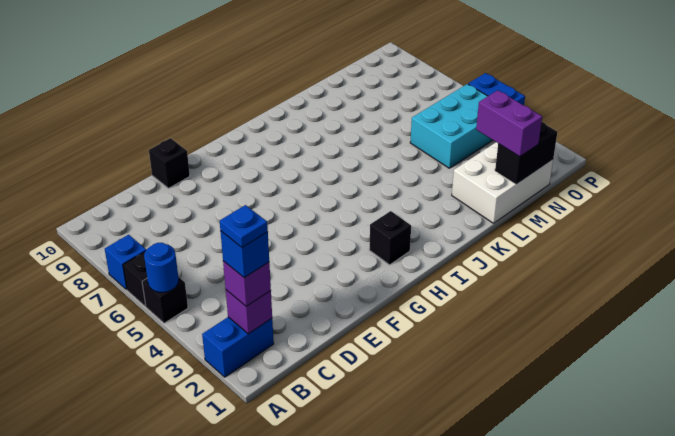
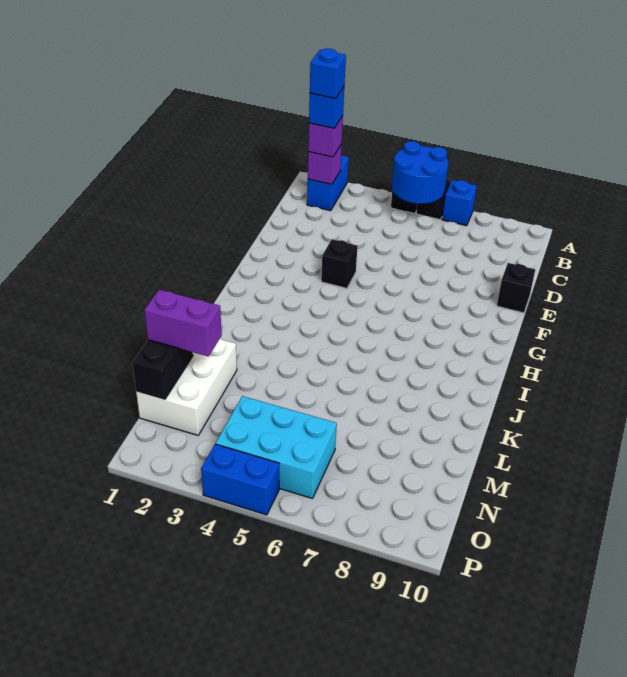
blue round brick A5 level 2 -> blue round brick A5:B6 level 2
blue plate B2 level 5 -> blue brick B2 level 5
black brick H2 level 1 -> black brick F4 level 1
cyan brick M4:O5 level 1 -> cyan brick N4:O6 level 1

